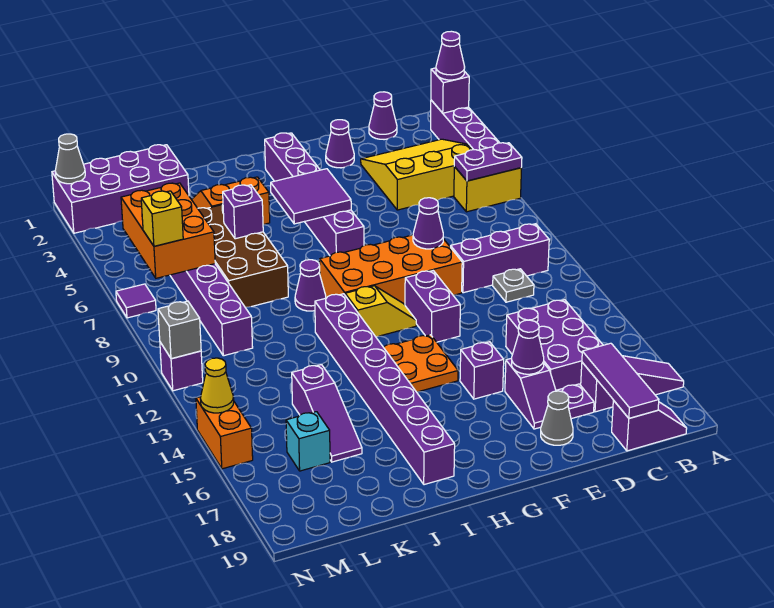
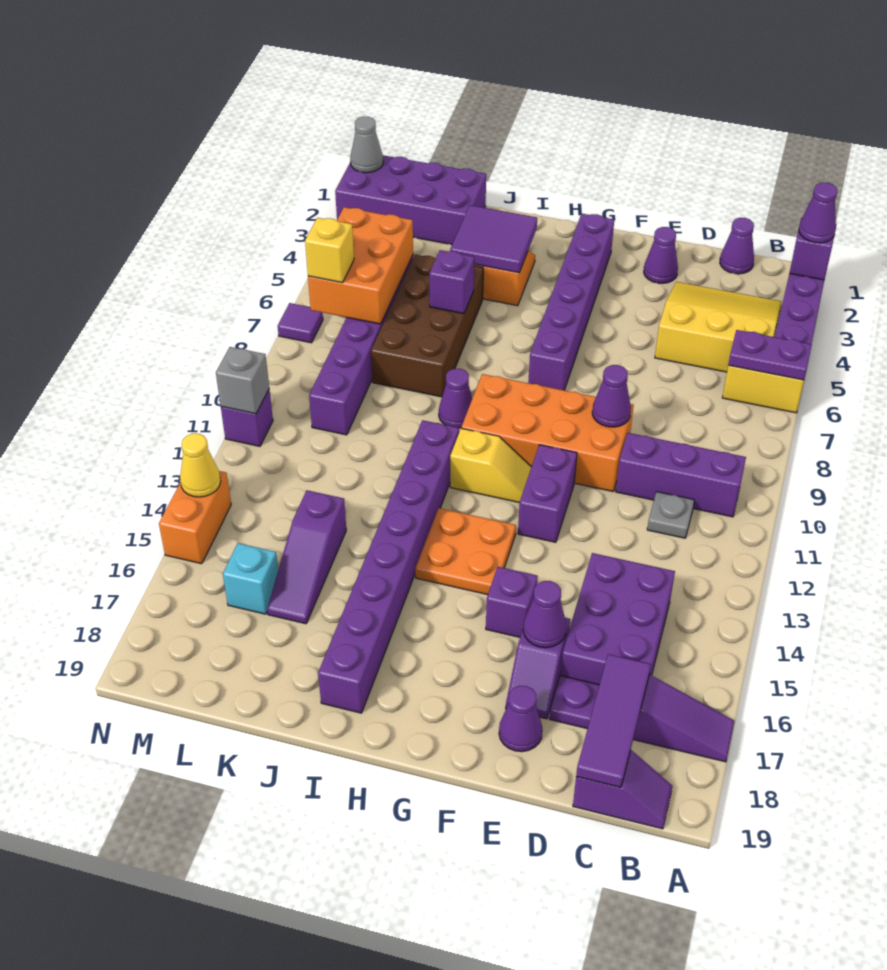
grey cone E18 level 1 -> purple cone E18 level 1
purple tile G5:H6 level 2 -> purple tile I3:J4 level 2

